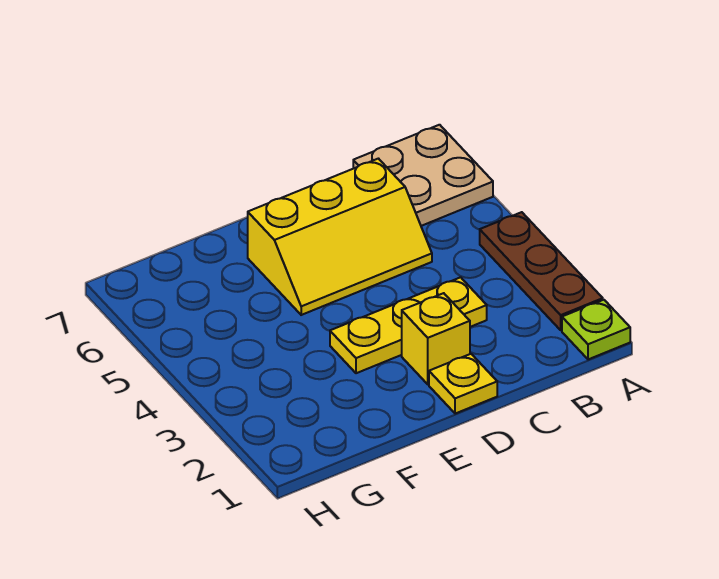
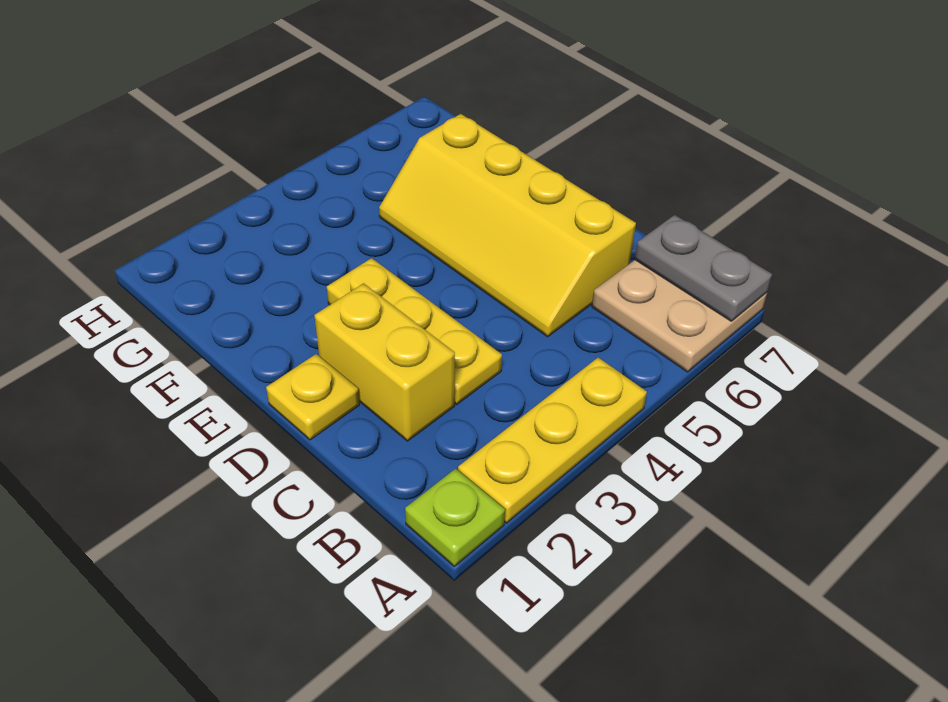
brown plate A2:A4 level 1 -> yellow plate A2:A4 level 1
none -> grey plate A7:B7 level 2
yellow slope C5:E6 level 1 top 6 -> yellow slope C5:F6 level 1 top 6
yellow brick D2 level 1 -> yellow brick C2:D2 level 1

